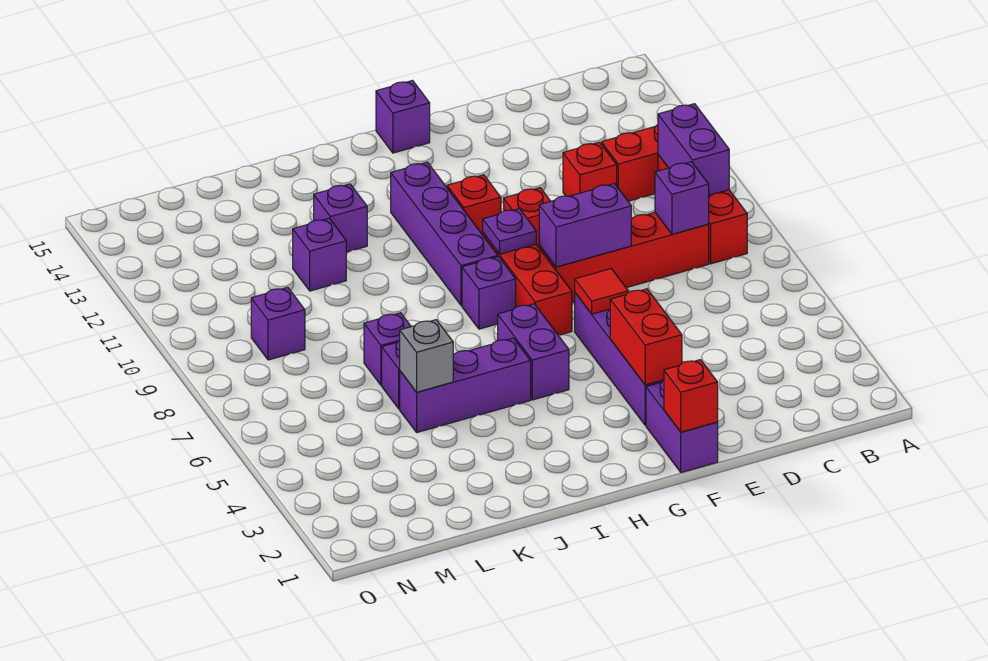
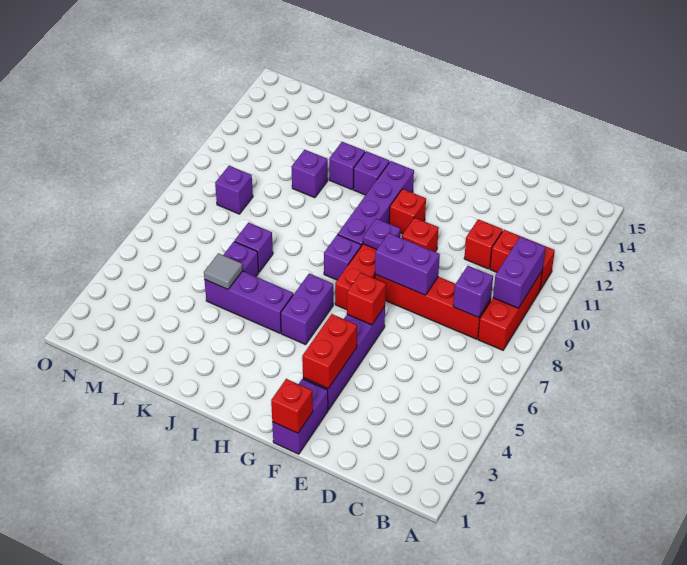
red tile F6 level 2 -> red brick F6 level 2
purple brick G15 level 1 -> purple brick I12 level 1
grey brick K5 level 2 -> grey tile K5 level 2

